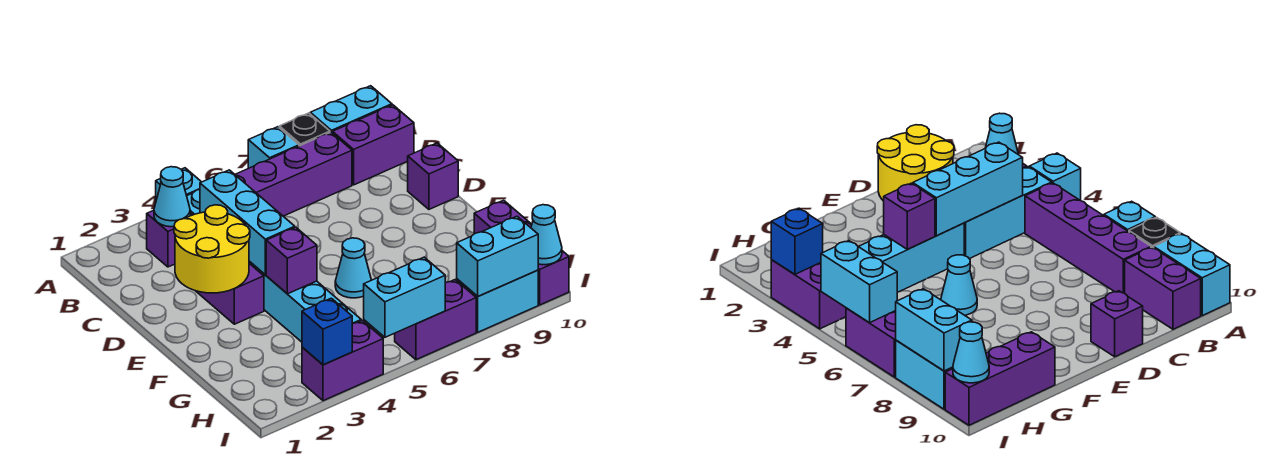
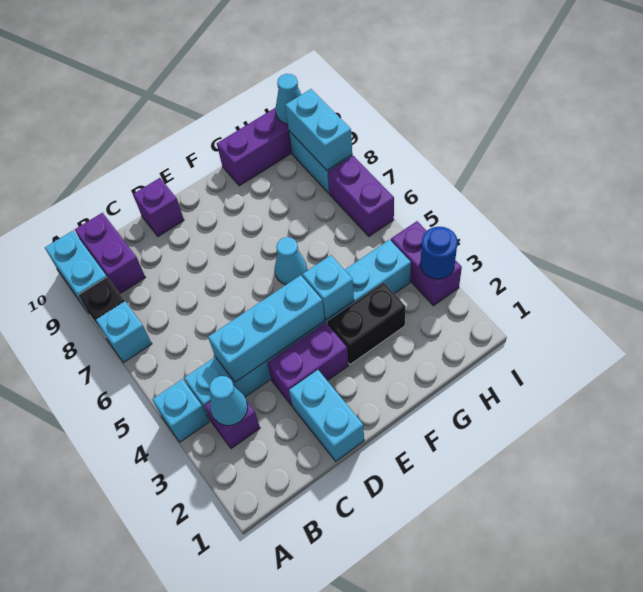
purple brick B5:B8 level 1 -> none
yellow round brick D2:E3 level 2 -> none
none -> black brick F3:G3 level 1
purple brick F4 level 2 -> cyan brick F4 level 2
blue brick I3 level 2 -> blue round brick I3 level 2
cyan brick I5:I6 level 2 -> cyan brick D1:D2 level 1

